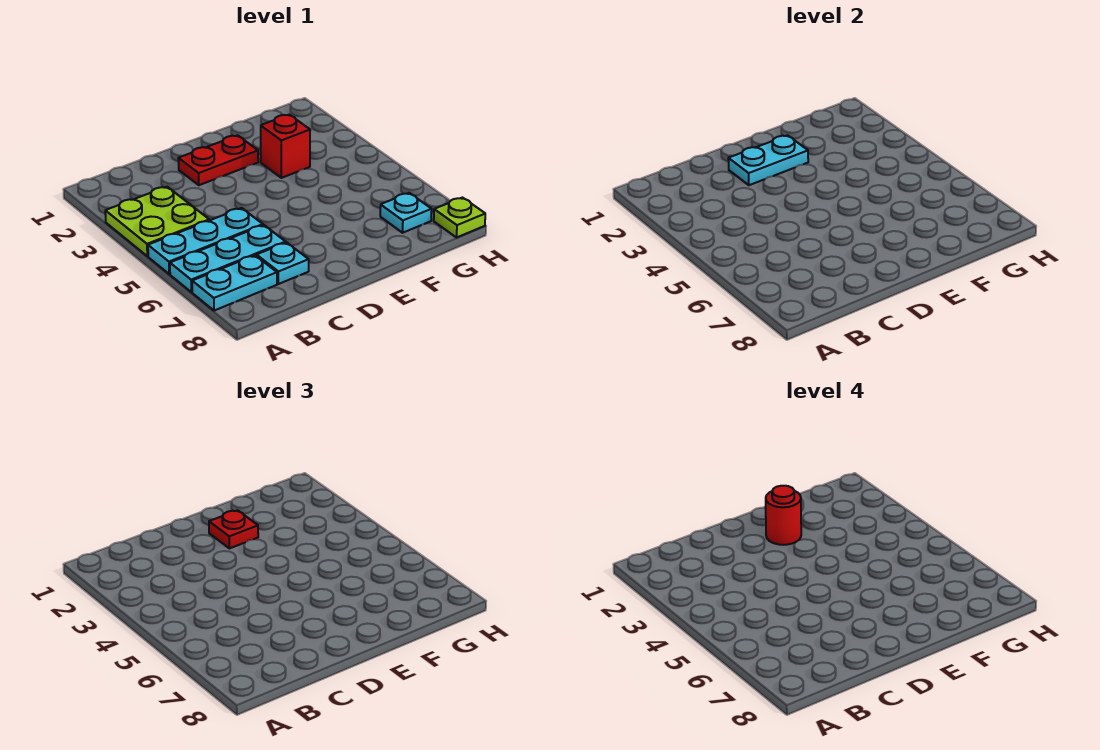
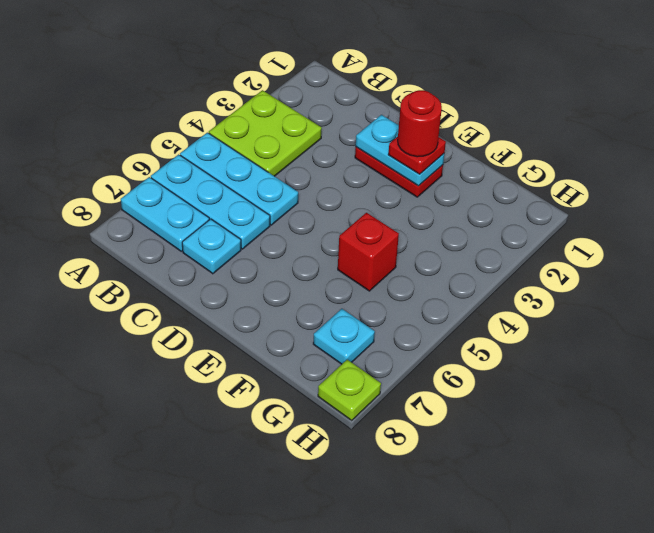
red brick F3 level 1 -> red brick F5 level 1

